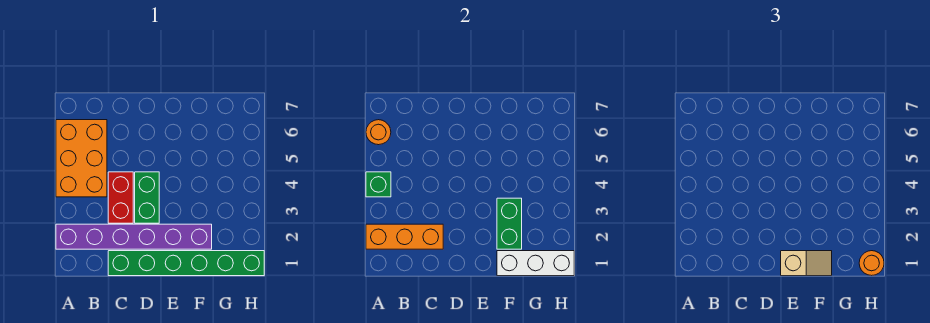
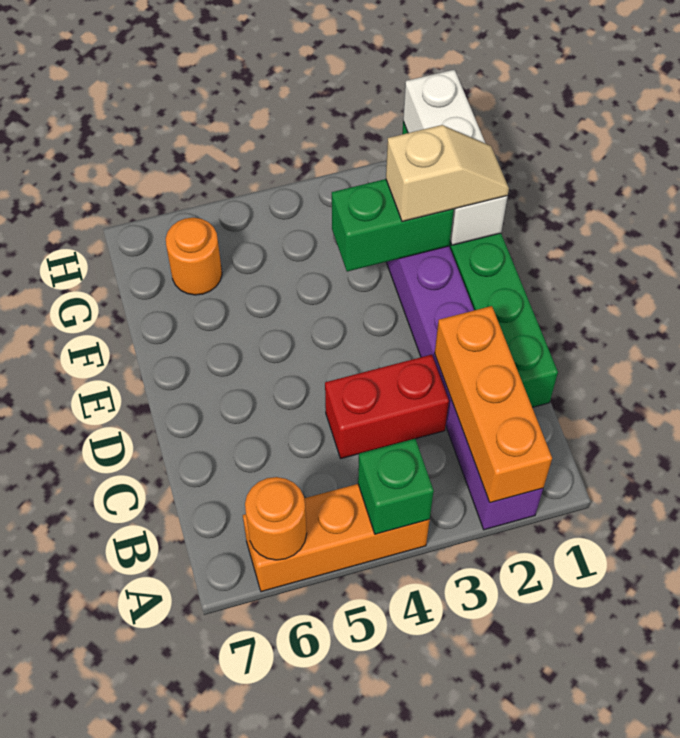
orange brick A4:B6 level 1 -> orange brick A4:A6 level 1
green brick D3:D4 level 1 -> none
tan slope E1:F1 level 3 top E -> tan slope F1:F2 level 3 top 2
orange round brick H1 level 3 -> orange round brick G6 level 1

